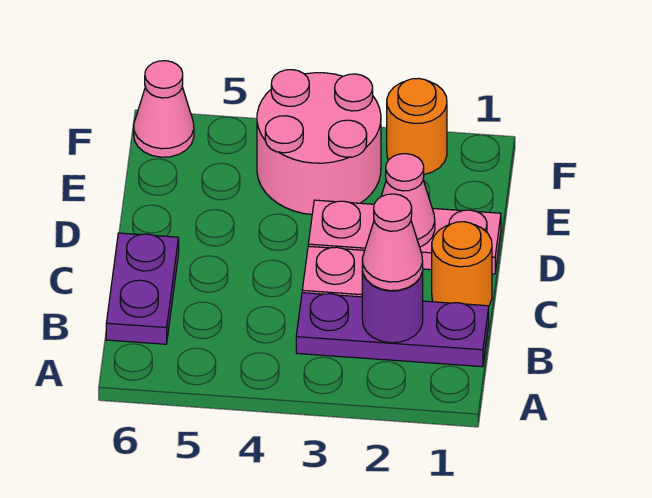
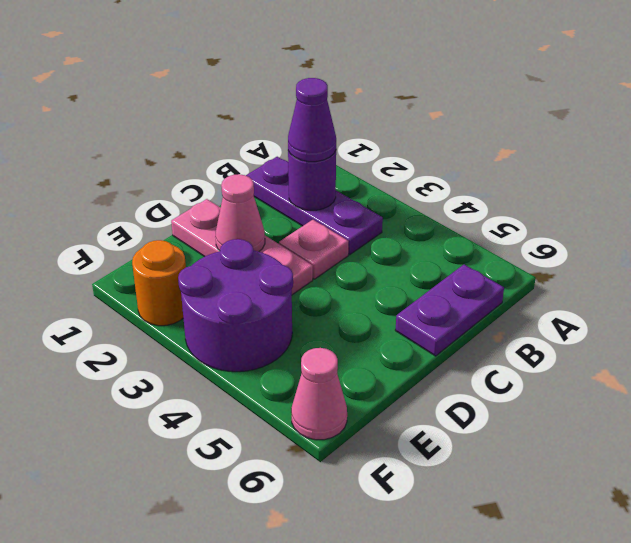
pink cone B2 level 3 -> purple cone B2 level 3
orange round brick C1 level 1 -> none
pink round brick E3:F4 level 1 -> purple round brick E3:F4 level 1

